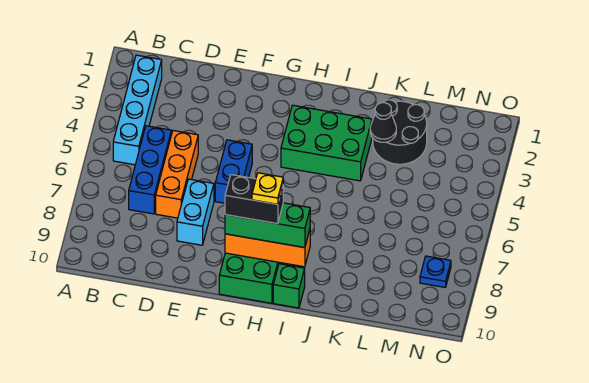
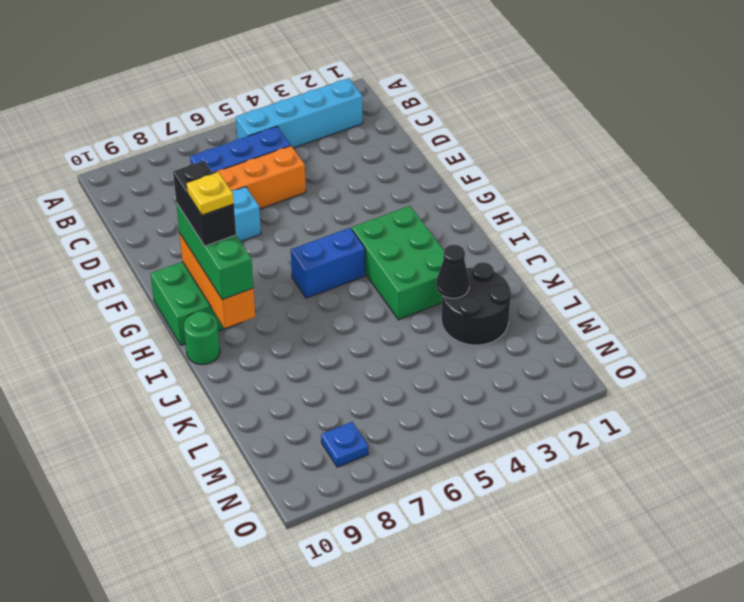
blue brick F5:F6 level 1 -> blue brick H5:H6 level 1
green brick I10 level 1 -> green round brick I10 level 1

